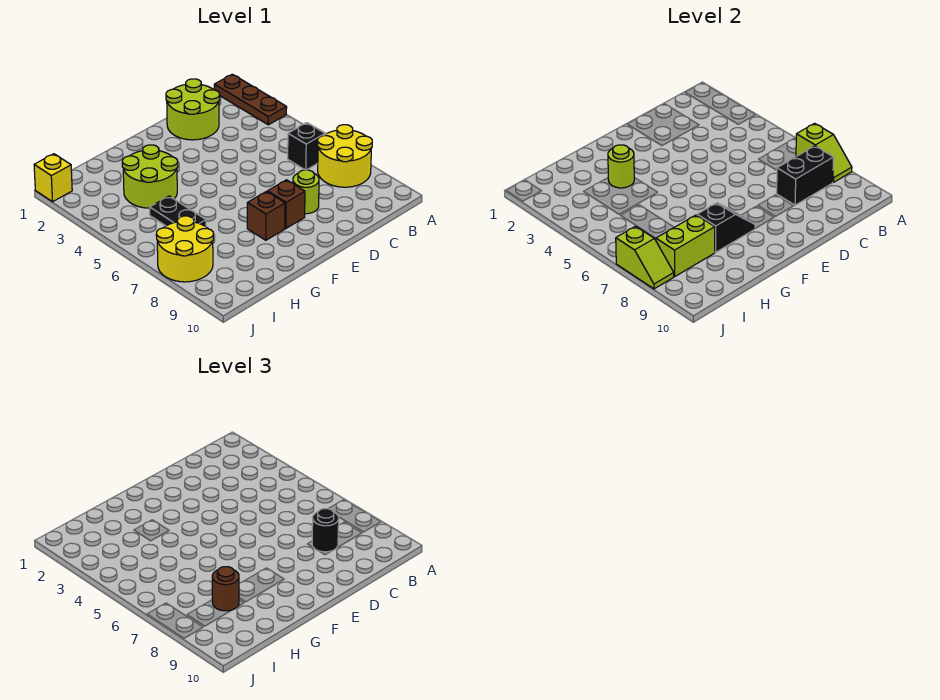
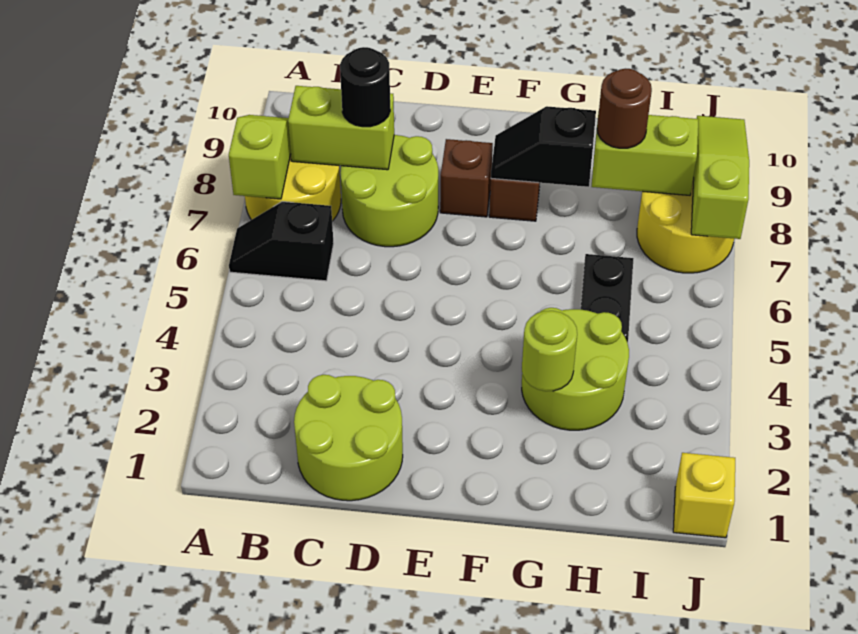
brown plate A1:A3 level 1 -> none
black brick B8:C8 level 2 -> lime brick B8:C8 level 2
lime round brick D8 level 1 -> lime round brick C7:D8 level 1
lime slope J7:J8 level 2 top 7 -> lime slope J7:J9 level 2 top 7

